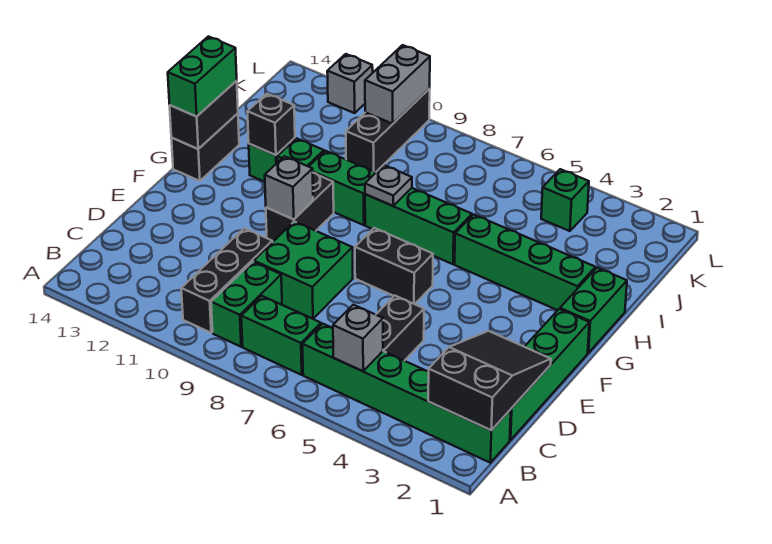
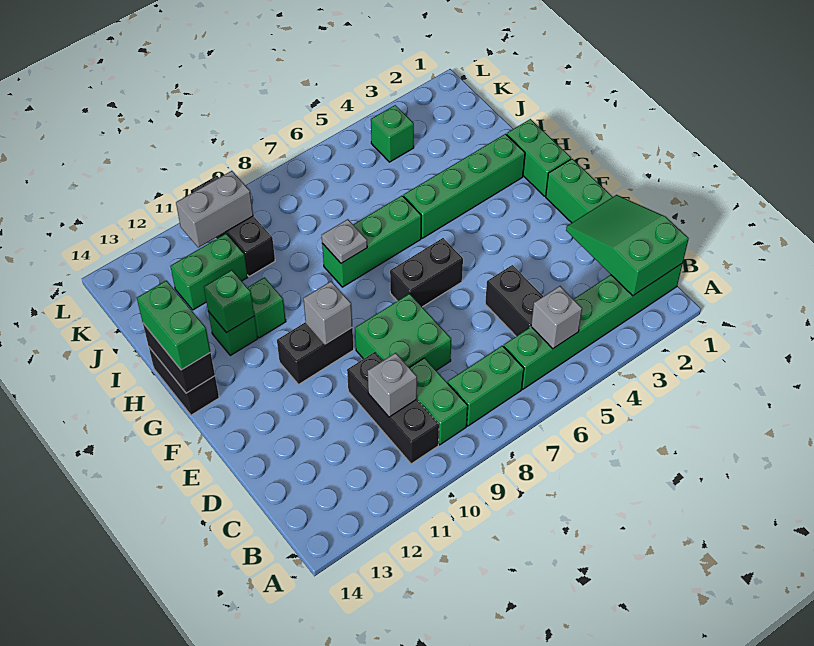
black slope B1:D2 level 2 top B -> green slope B1:D2 level 2 top B
black brick F10:G10 level 1 -> black brick F10:F11 level 1
green brick H9:H10 level 1 -> green brick J11:J12 level 1
black brick H12 level 2 -> green brick H12 level 2
grey brick K10:L10 level 2 -> grey brick K10:K11 level 2
grey brick L12 level 1 -> grey brick C10 level 2

